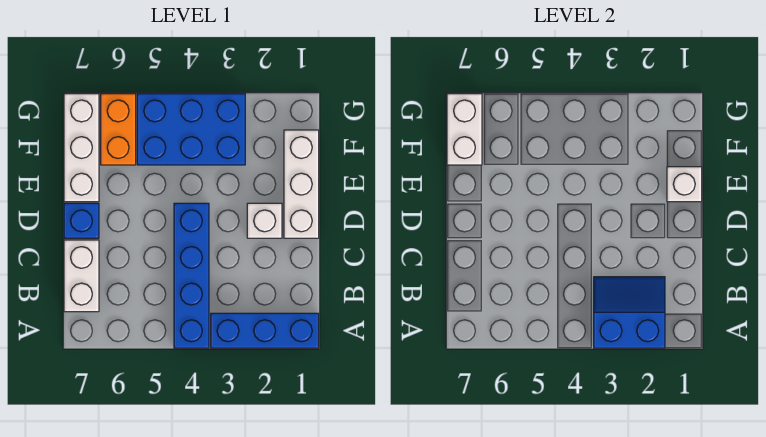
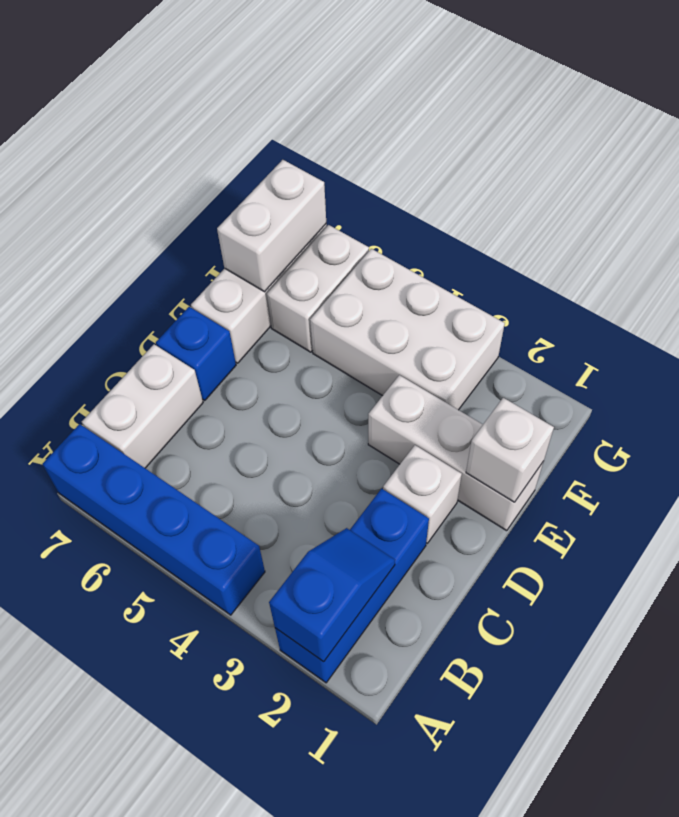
blue brick A1:A3 level 1 -> blue brick A2:C2 level 1
blue slope A2:B3 level 2 top A -> blue slope A2:B2 level 2 top A
blue brick A4:D4 level 1 -> blue brick A4:A7 level 1
white brick D1:F1 level 1 -> white brick E1:E3 level 1
blue brick F3:G5 level 1 -> white brick F3:G5 level 1
orange brick F6:G6 level 1 -> white brick F6:G6 level 1

